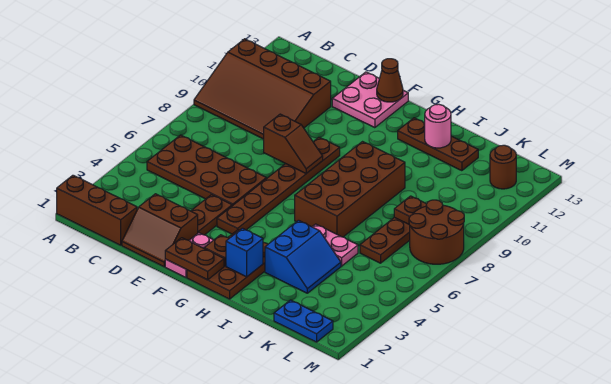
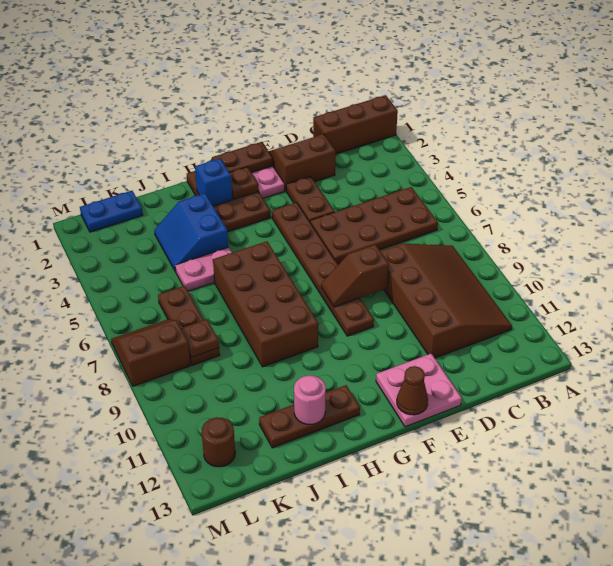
brown slope A9:D11 level 1 top 11 -> brown slope B8:D11 level 1 top D
brown round brick L7:M8 level 1 -> brown slope L7:M8 level 1 top 8

